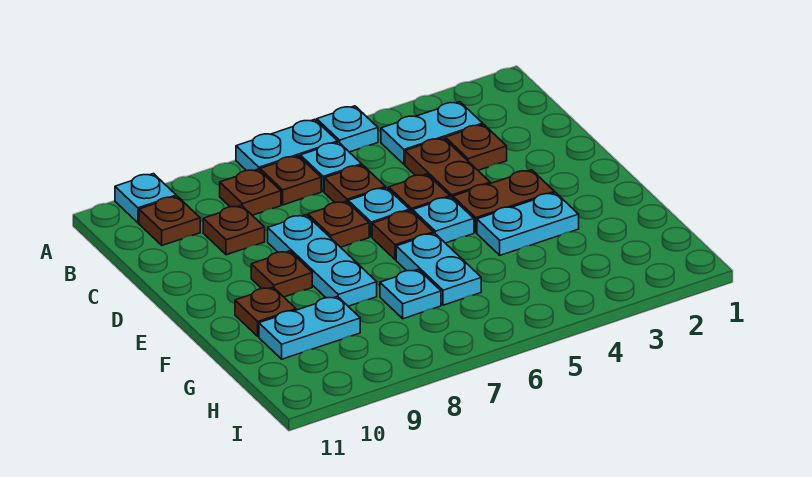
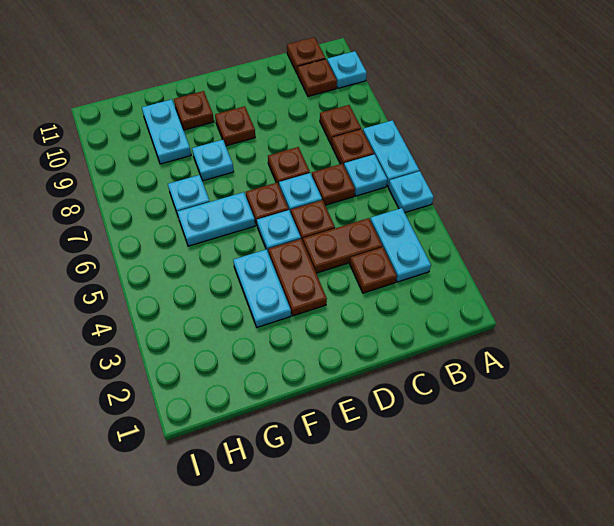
brown plate C9 level 1 -> brown plate B11 level 1
cyan plate D8:F8 level 1 -> cyan plate F8 level 1

